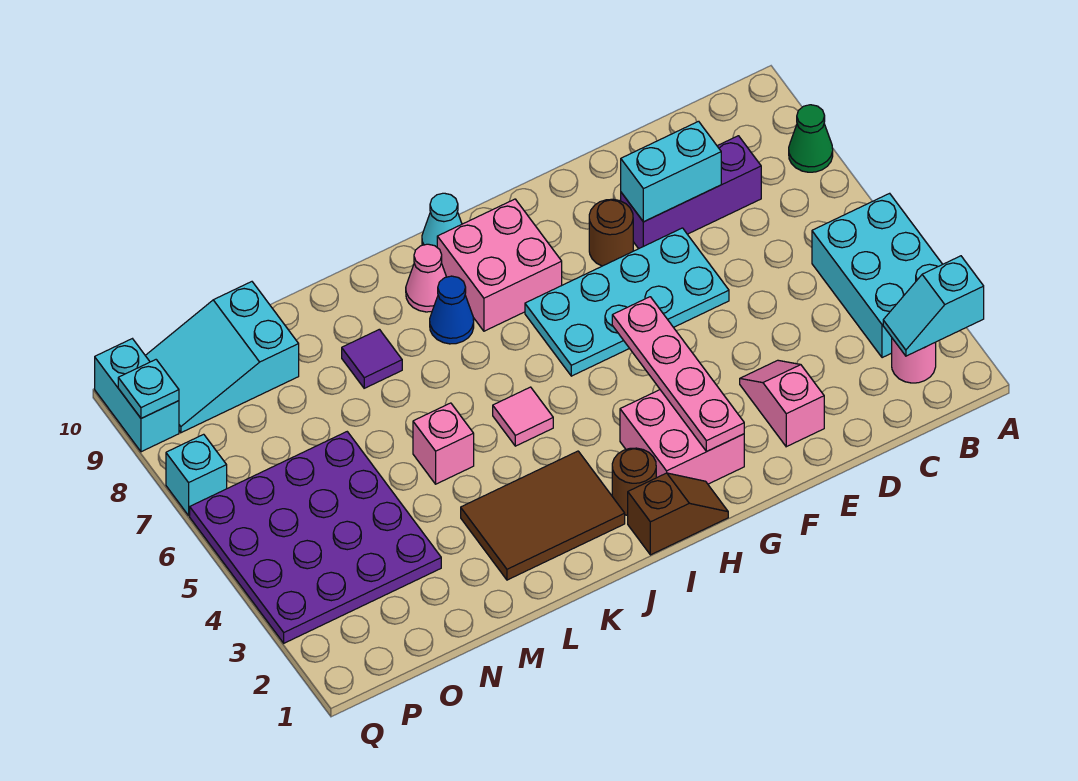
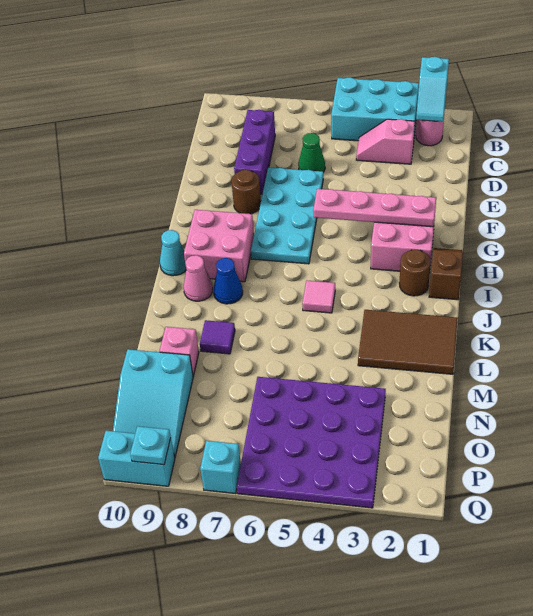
green cone A8 level 1 -> green cone D6 level 1
cyan brick D8:E8 level 2 -> none
pink slope E2:E3 level 1 top 2 -> pink slope C3:C4 level 1 top 3
brown tile J2:L3 level 1 -> brown tile K1:L3 level 1
pink brick L5 level 1 -> pink brick M9 level 1

